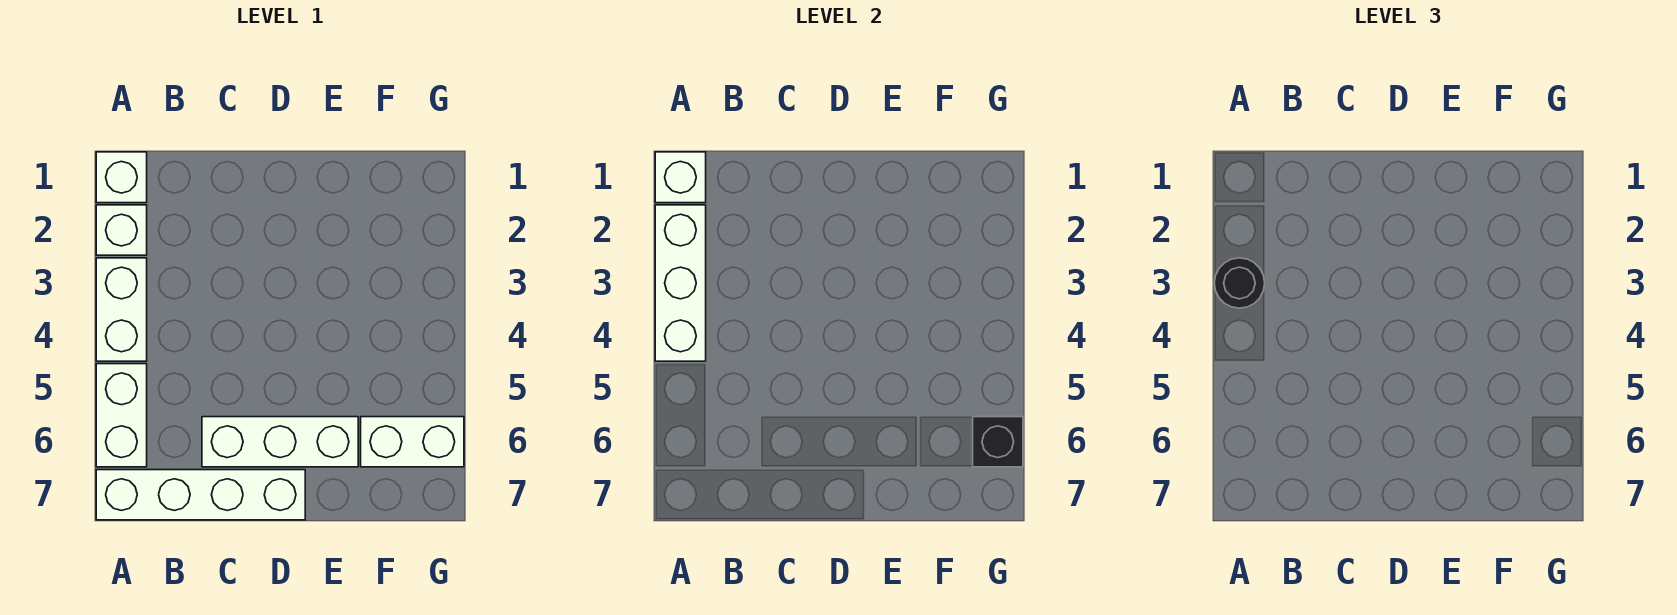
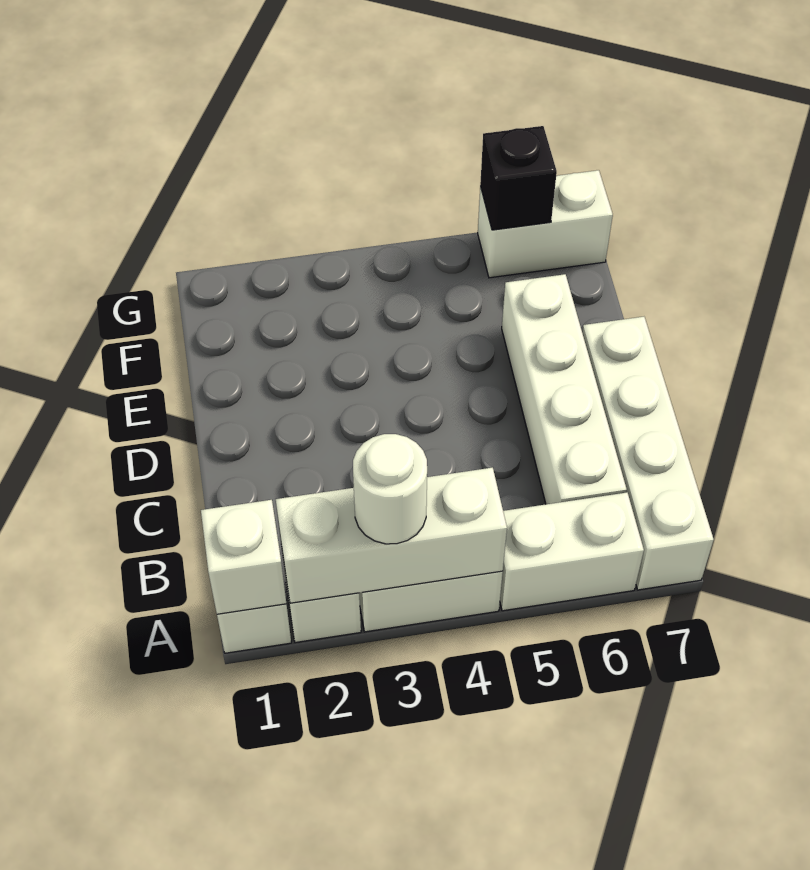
black round brick A3 level 3 -> white round brick A3 level 3
white brick C6:E6 level 1 -> white brick B6:E6 level 1
white brick F6:G6 level 1 -> white brick G6:G7 level 1

